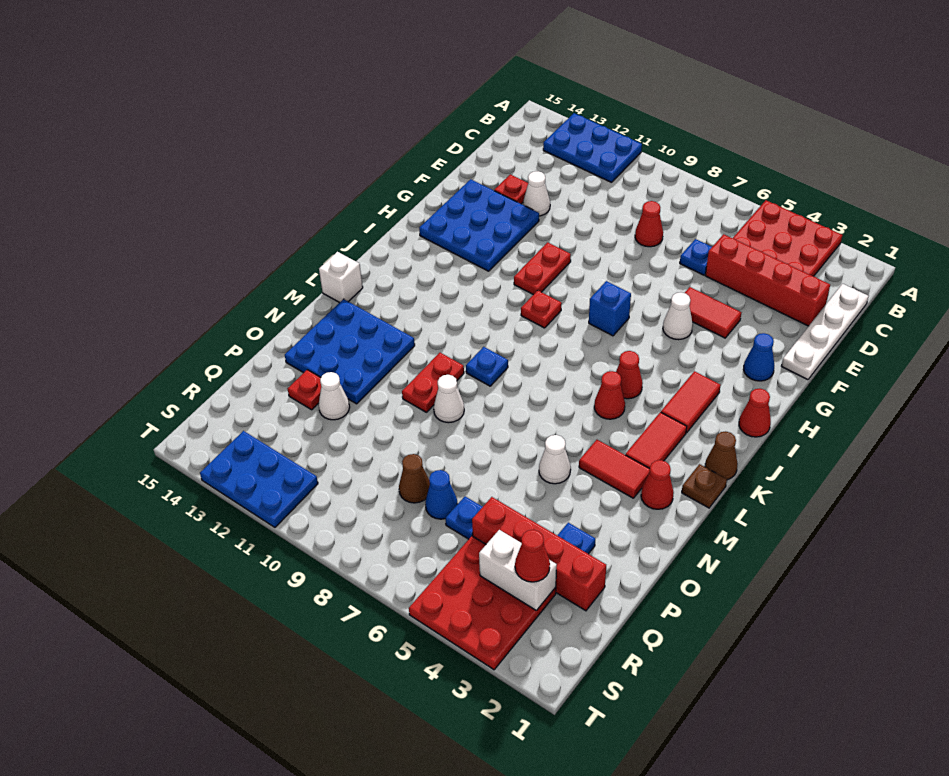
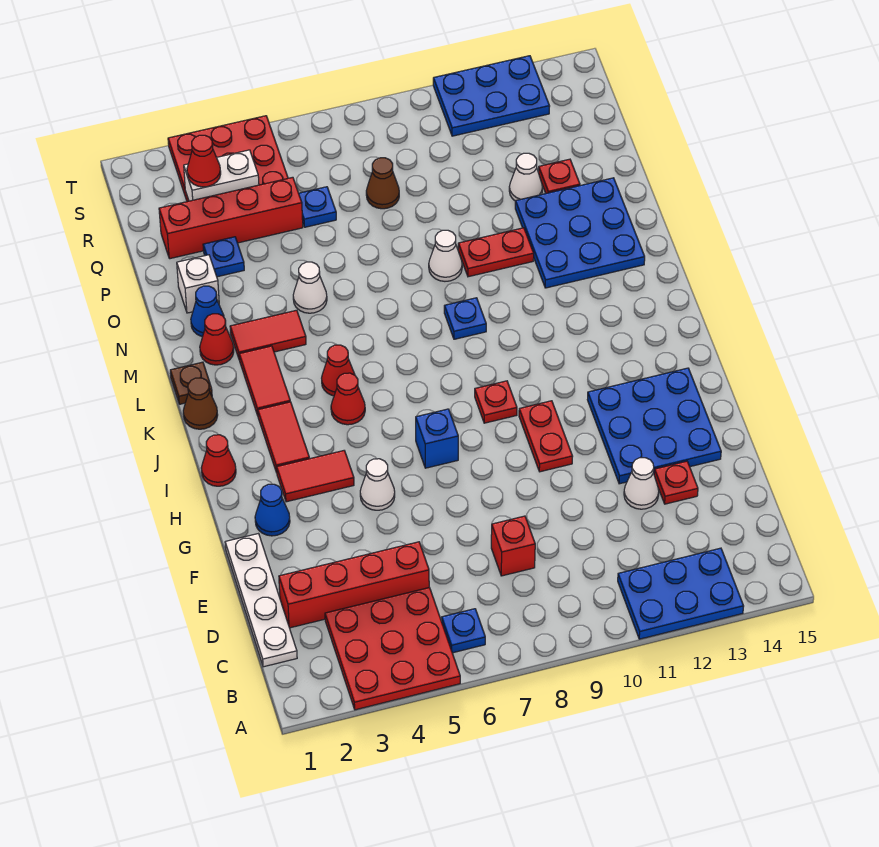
blue plate D6 level 1 -> blue plate B6 level 1
red cone D8 level 1 -> red brick D8 level 1
red tile F4:F5 level 1 -> red tile H3:H4 level 1
white brick L15 level 1 -> white brick O2 level 1
red plate M10:N10 level 1 -> red plate N10:N11 level 1
blue cone Q7 level 1 -> blue cone N2 level 1

